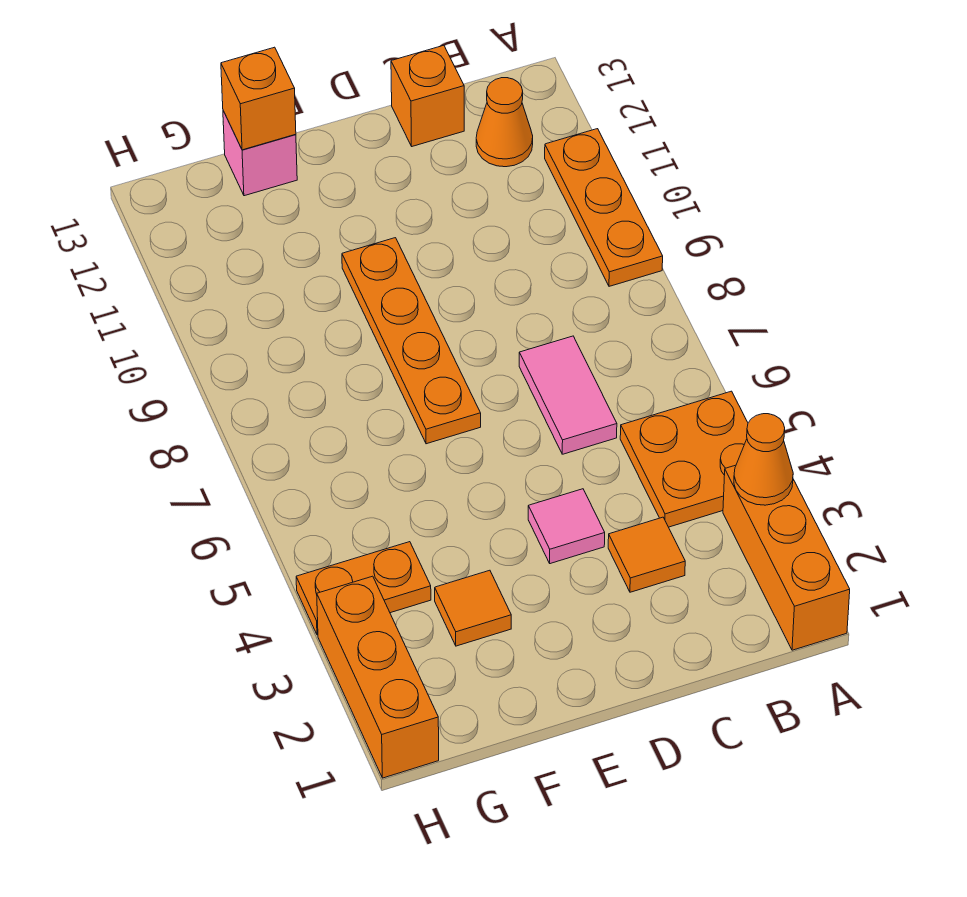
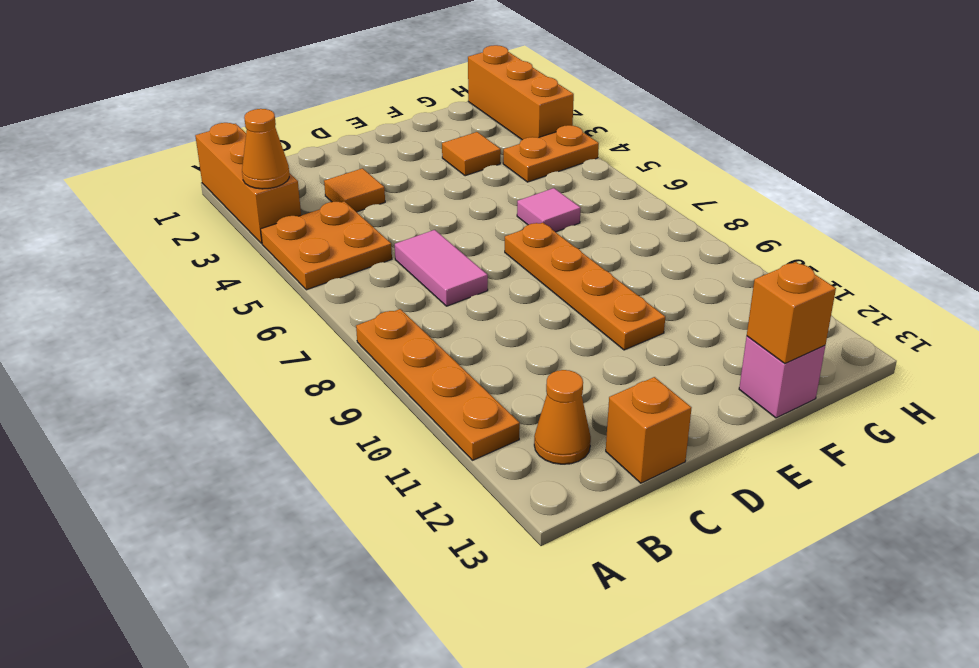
orange plate A9:A11 level 1 -> orange plate A8:A11 level 1
pink tile D4 level 1 -> pink tile F6 level 1

